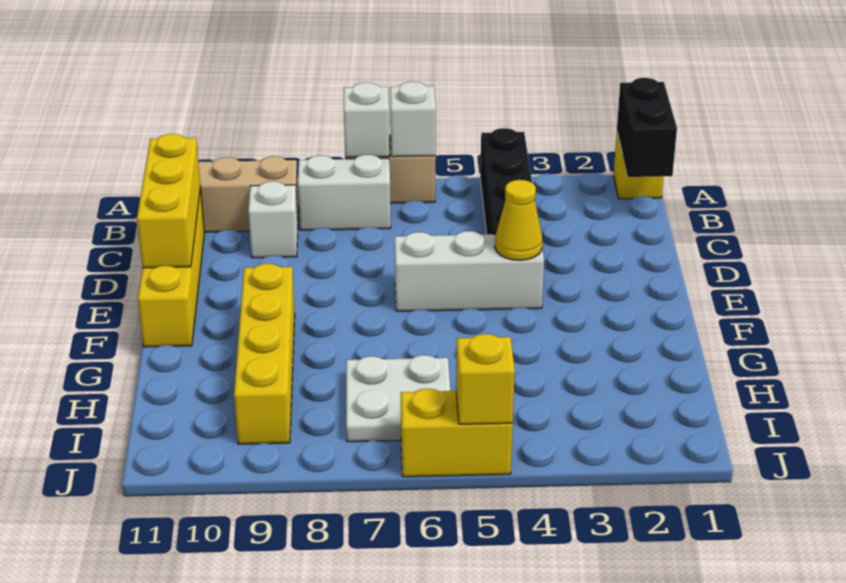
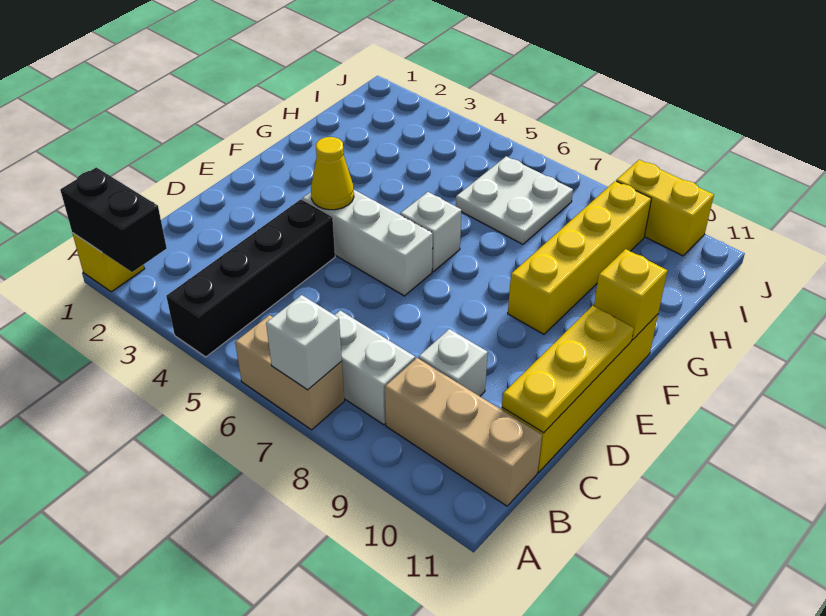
black brick A1:B1 level 2 -> black brick A1:A2 level 2
white brick A6 level 2 -> white brick F6 level 1
yellow brick C11:E11 level 2 -> yellow plate C11:E11 level 2
yellow brick J5:J6 level 1 -> yellow brick J9:J10 level 1
yellow brick J5 level 2 -> yellow brick F11 level 2

